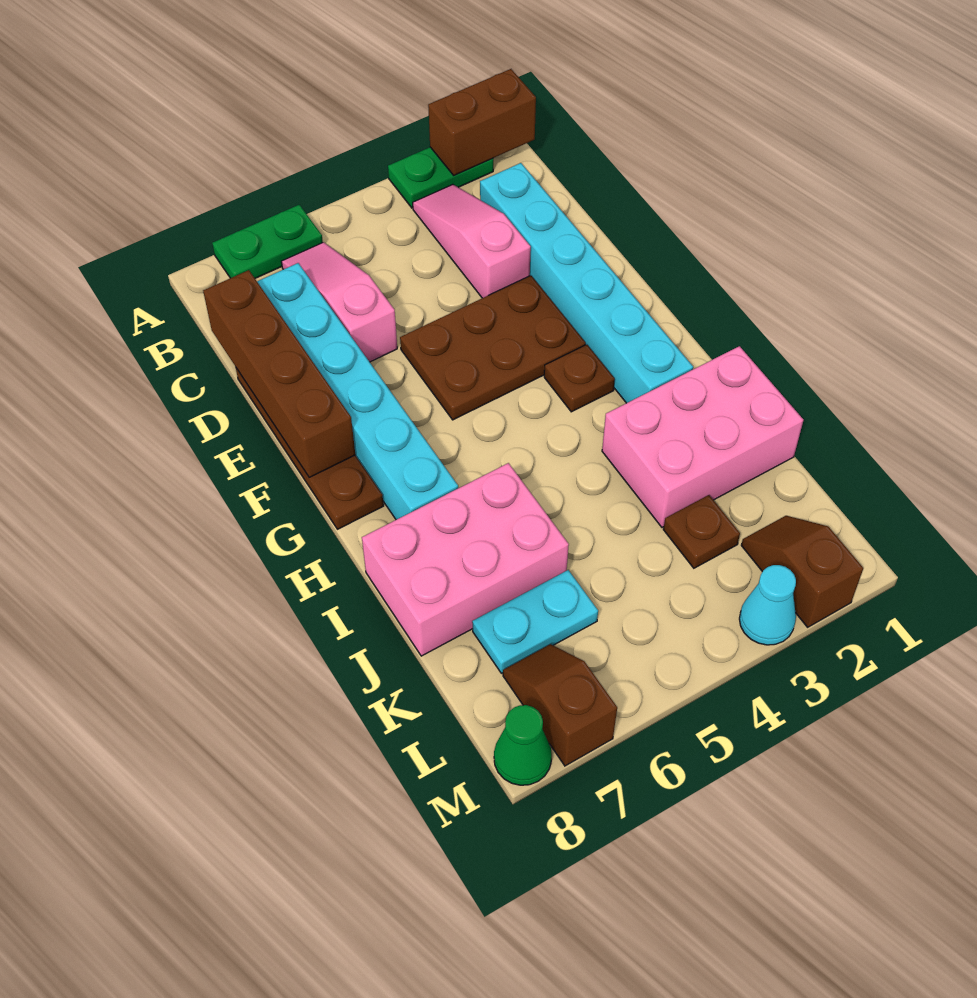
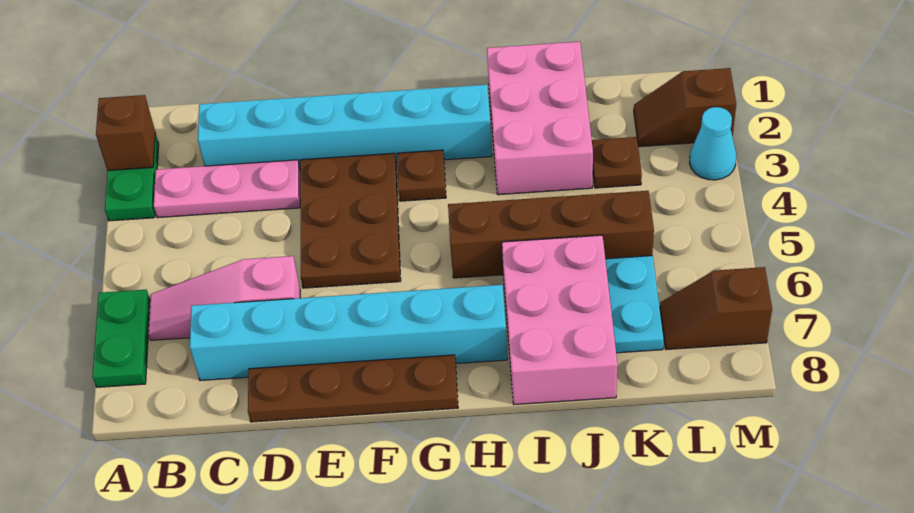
brown brick A1:A2 level 2 -> brown brick A2 level 2
pink slope B3:D3 level 1 top D -> pink plate B3:D3 level 1
brown brick C8:F8 level 2 -> brown brick H5:K5 level 1
green cone M8 level 1 -> none

